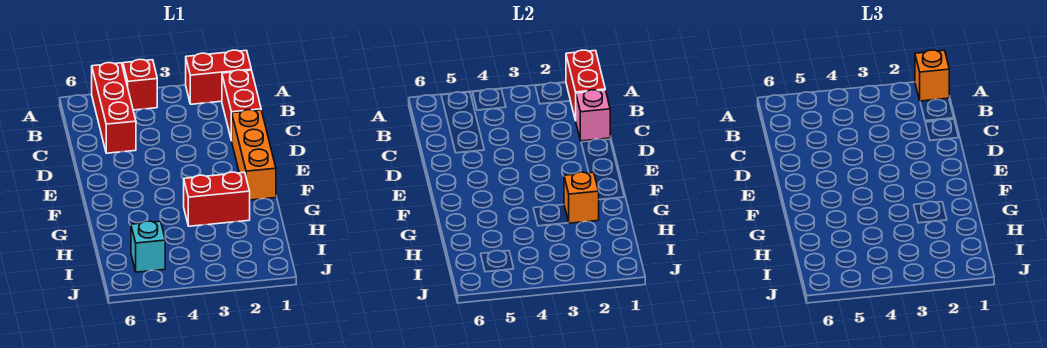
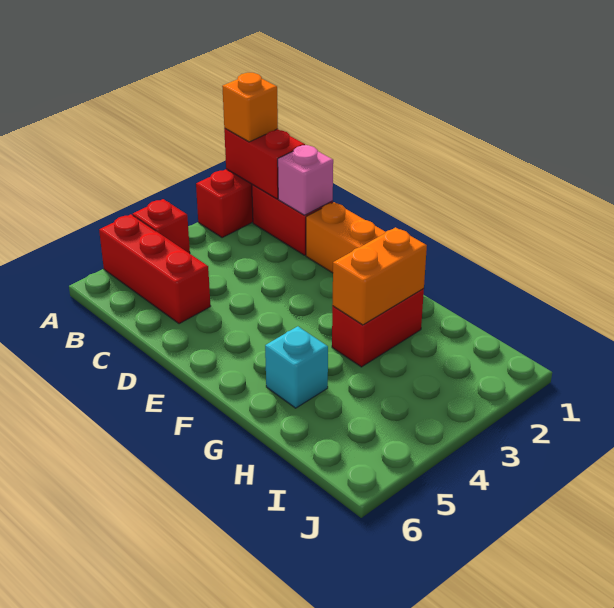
orange brick G2 level 2 -> orange brick G2:G3 level 2
cyan brick I5 level 1 -> cyan brick G5 level 1

